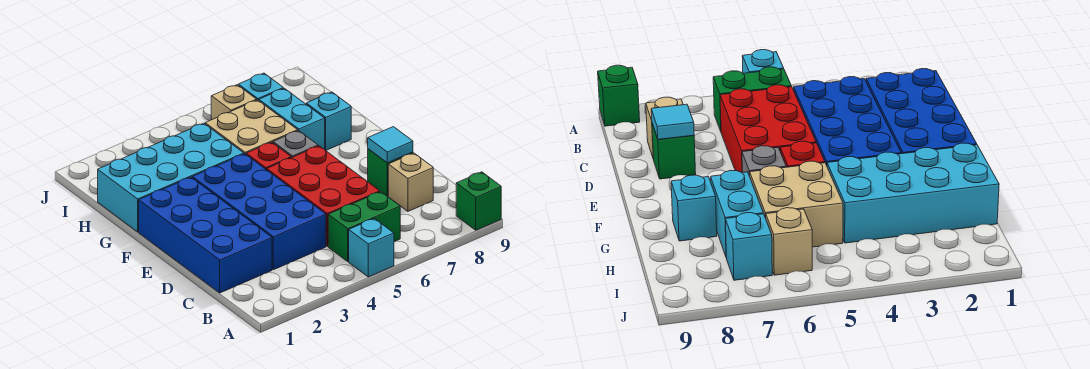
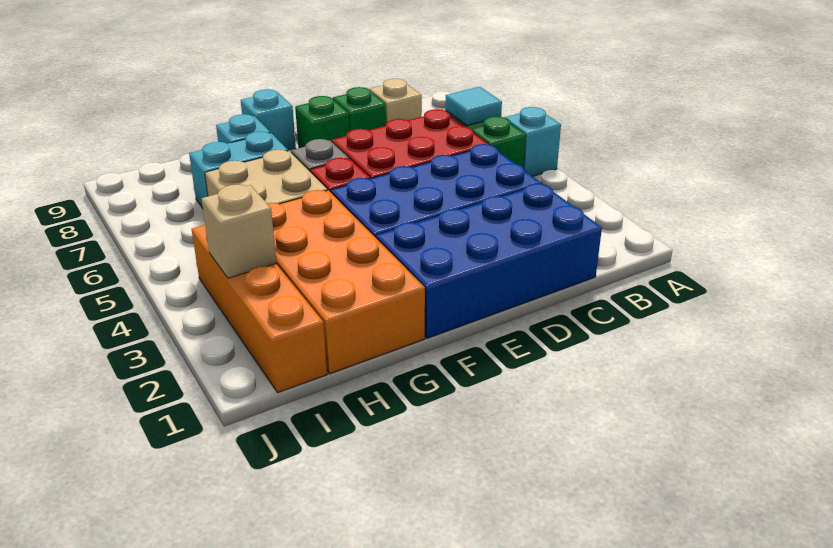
green brick A9 level 1 -> green brick E8 level 1
cyan tile D8 level 2 -> cyan tile B6 level 2
cyan brick G1:H4 level 1 -> orange brick G1:H4 level 1
none -> orange brick I1:I4 level 1
tan brick I6 level 1 -> tan brick I3 level 2
cyan brick I7 level 1 -> cyan brick F9 level 1

